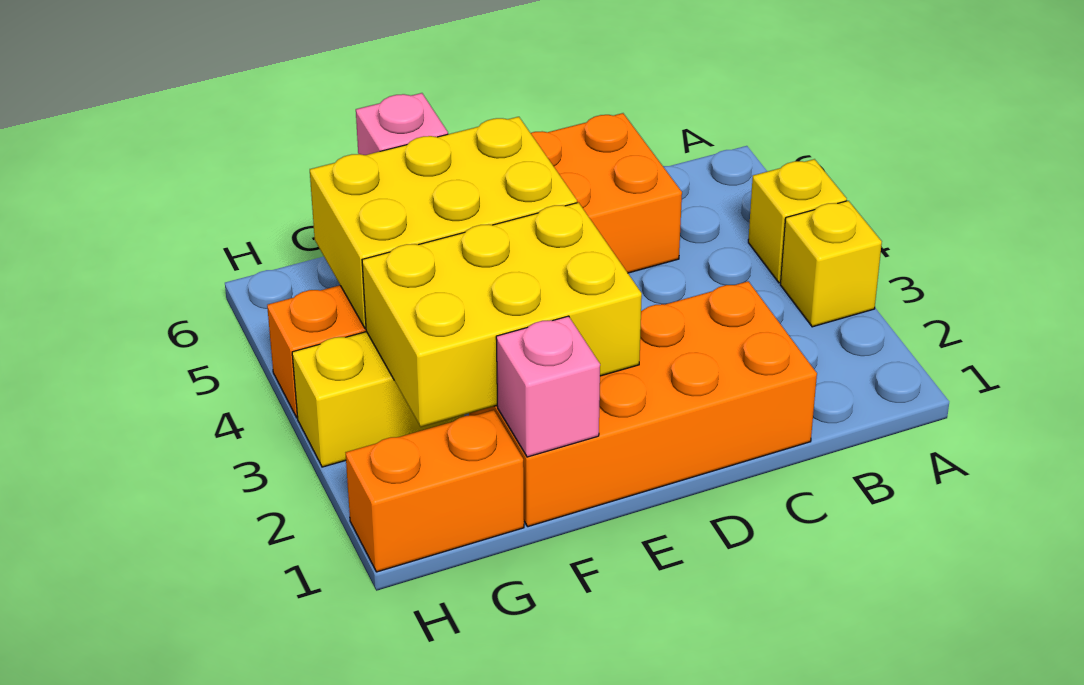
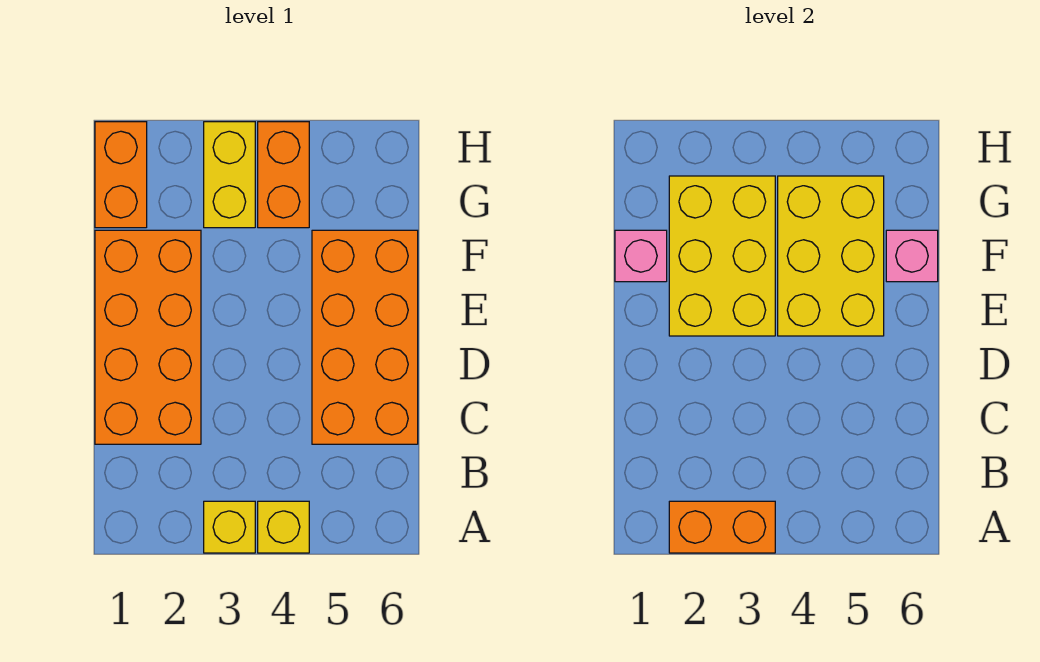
none -> orange brick A2:A3 level 2

